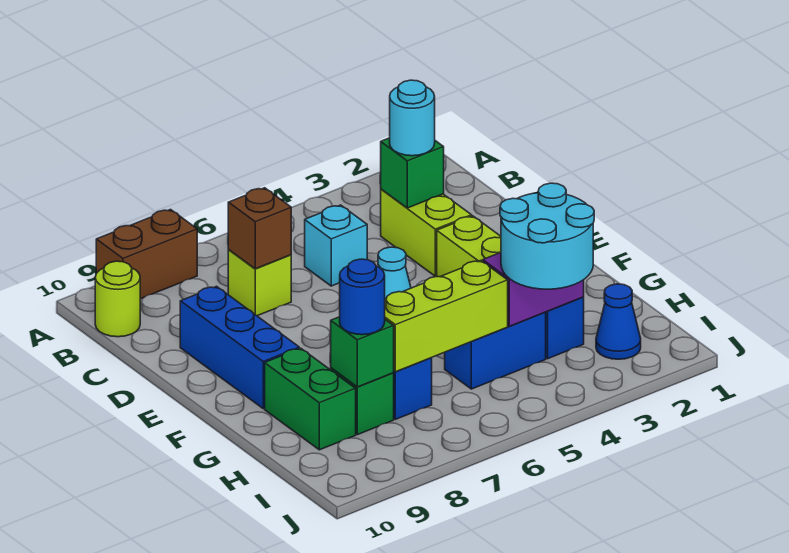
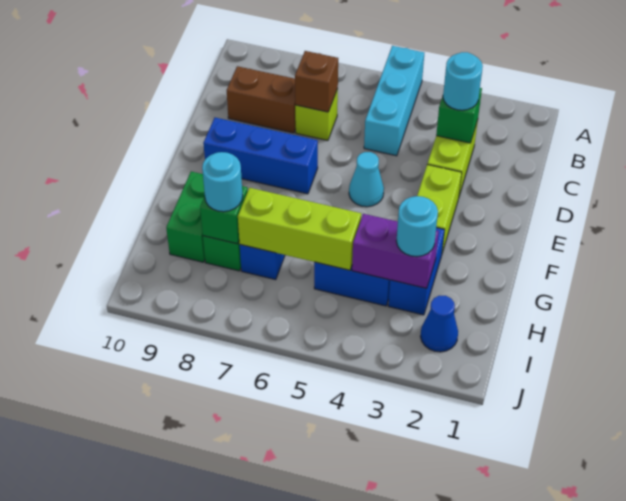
brown brick A8:A9 level 1 -> brown brick C8:C9 level 1
lime round brick B10 level 1 -> none
cyan brick C5 level 1 -> cyan brick A5:C5 level 1
blue brick D9:F9 level 1 -> blue brick E7:E9 level 1
cyan round brick H3:I4 level 3 -> cyan round brick H3 level 3
blue round brick H8 level 3 -> cyan round brick H8 level 3

